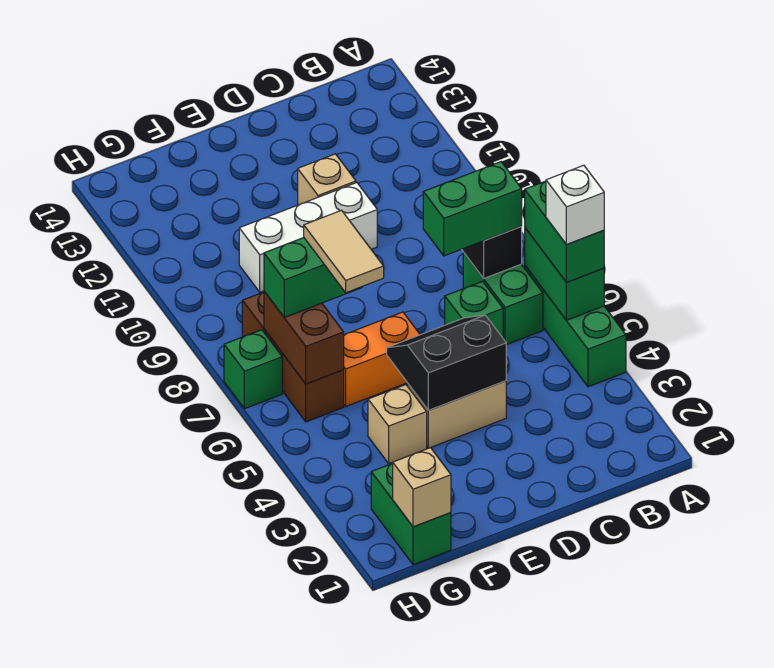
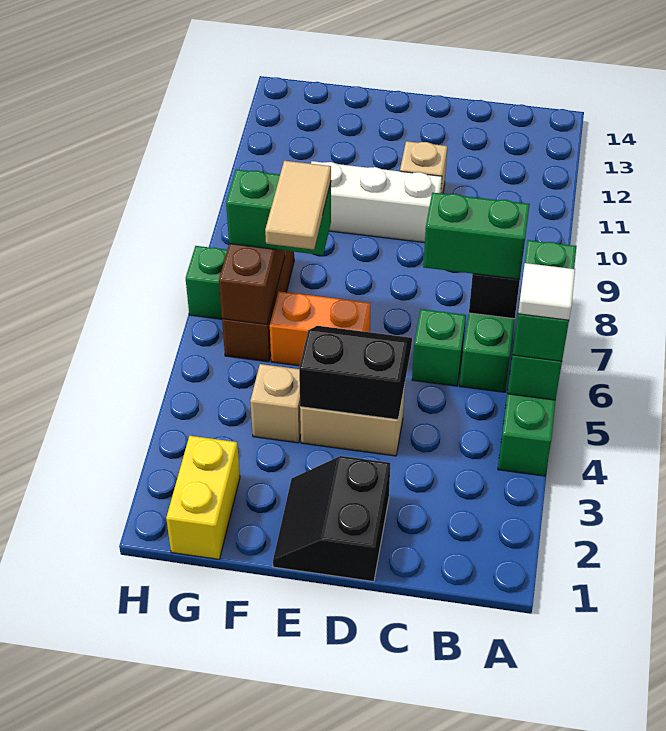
white brick A5 level 4 -> white tile A5 level 4
none -> black slope D1:E2 level 1 top D
green brick G1:G2 level 1 -> yellow brick G1:G2 level 1
tan brick G1 level 2 -> none

